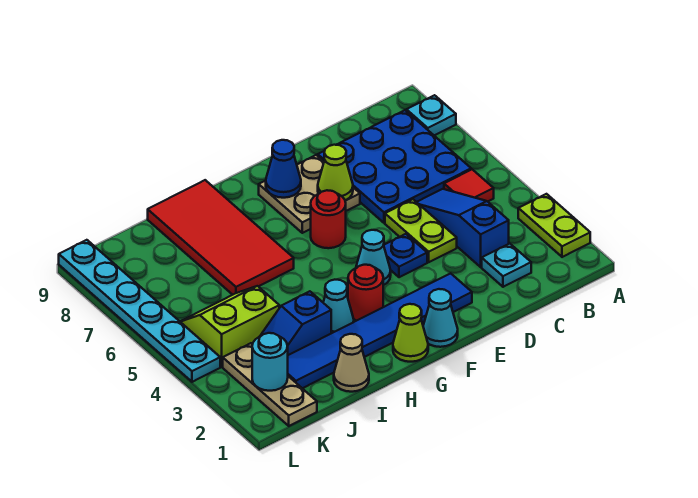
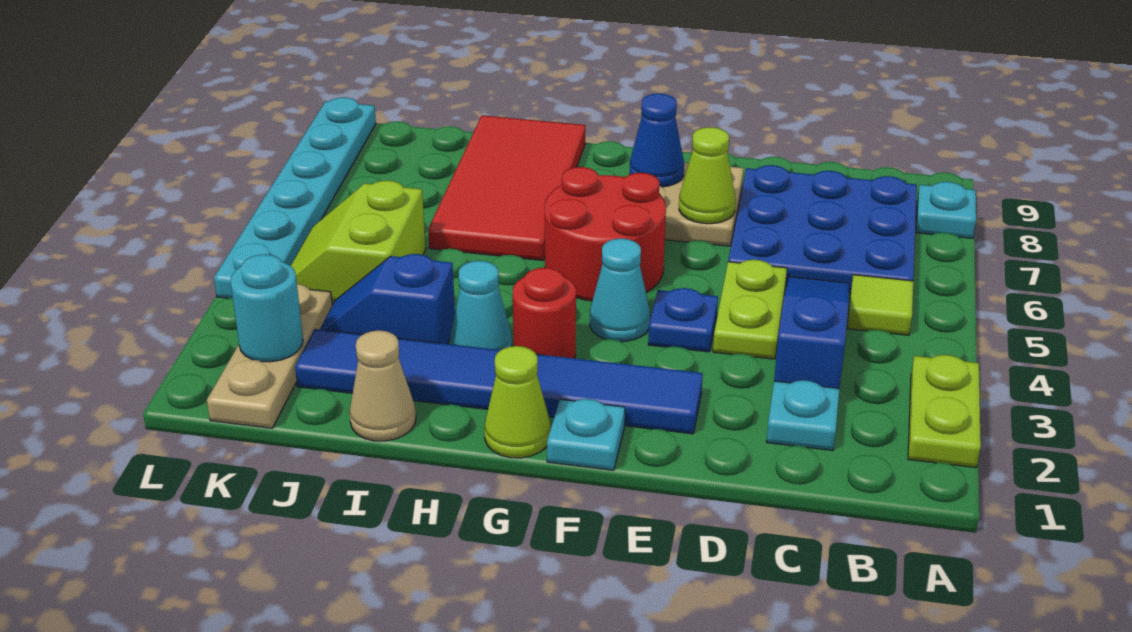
red tile B5 level 1 -> lime tile B5 level 1
cyan cone F1 level 1 -> cyan plate F1 level 1
red round brick F6 level 1 -> red round brick F5:G6 level 1
lime slope J4:K5 level 1 top 4 -> lime slope J4:K5 level 1 top J

